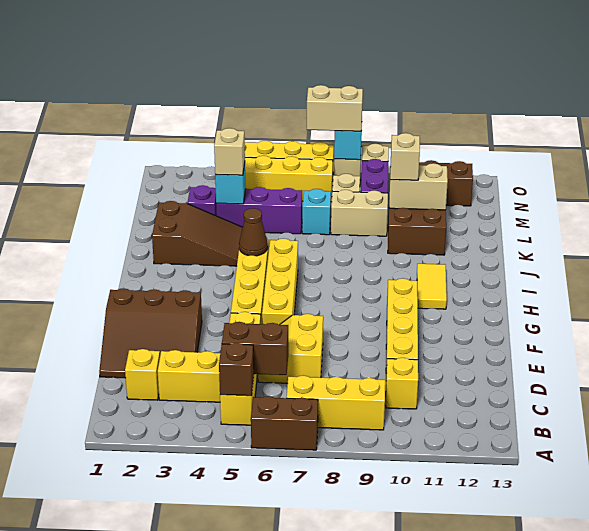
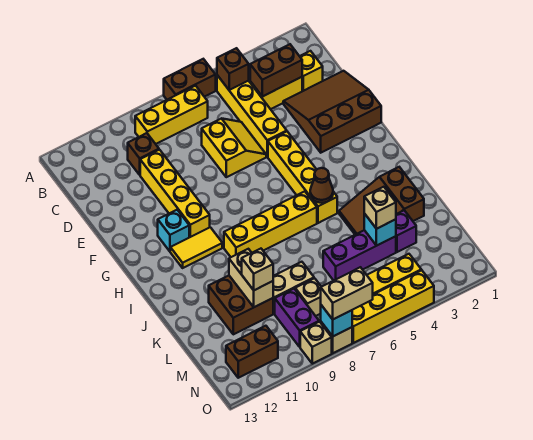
brown brick C5:C6 level 2 -> brown brick C3:C4 level 2
yellow brick C10 level 1 -> brown brick C10 level 1
yellow brick F6:I6 level 1 -> yellow brick I6:I9 level 1
yellow tile H11:I11 level 1 -> yellow tile H10:H11 level 1
cyan brick L7 level 1 -> cyan brick G11 level 1
tan brick L10:L11 level 2 -> tan brick K10:L10 level 2

